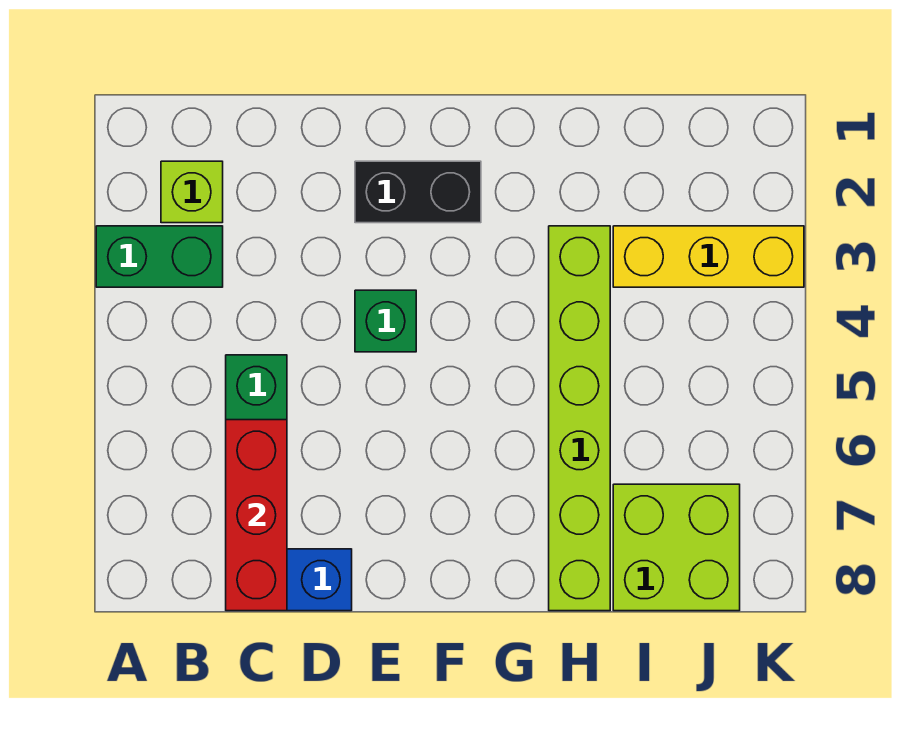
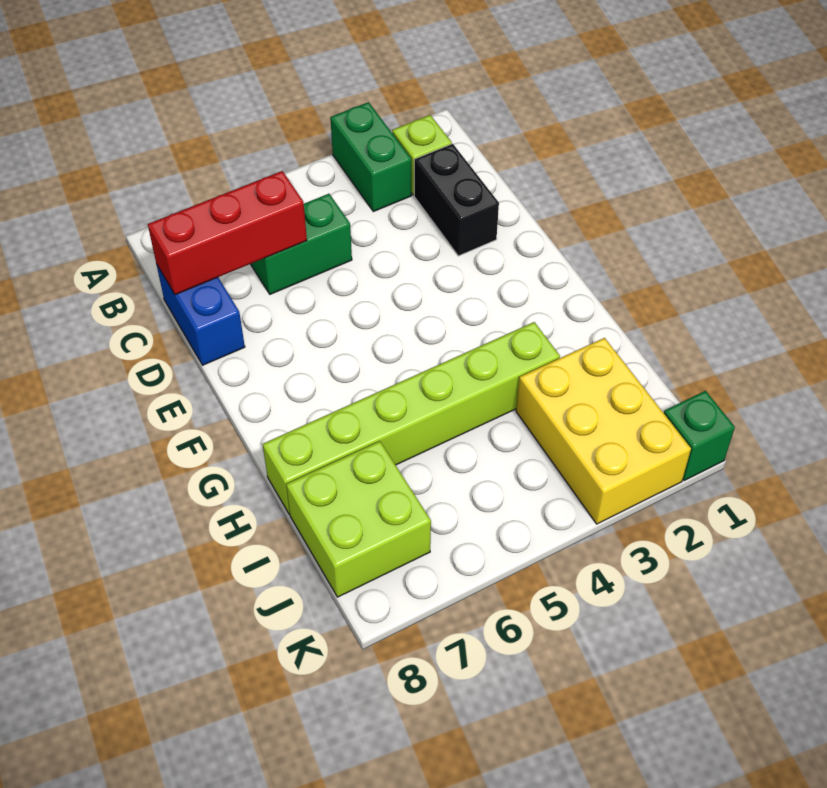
black brick E2:F2 level 1 -> black brick C2:D2 level 1
green brick E4 level 1 -> green brick K1 level 1
yellow brick I3:K3 level 1 -> yellow brick I2:K3 level 1

